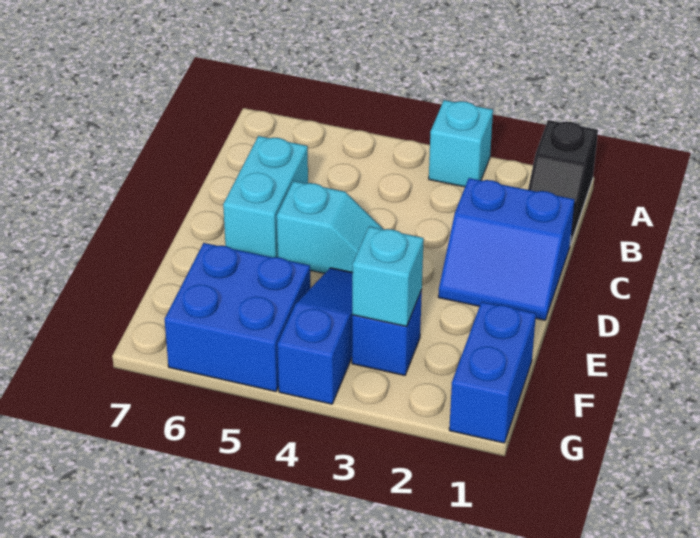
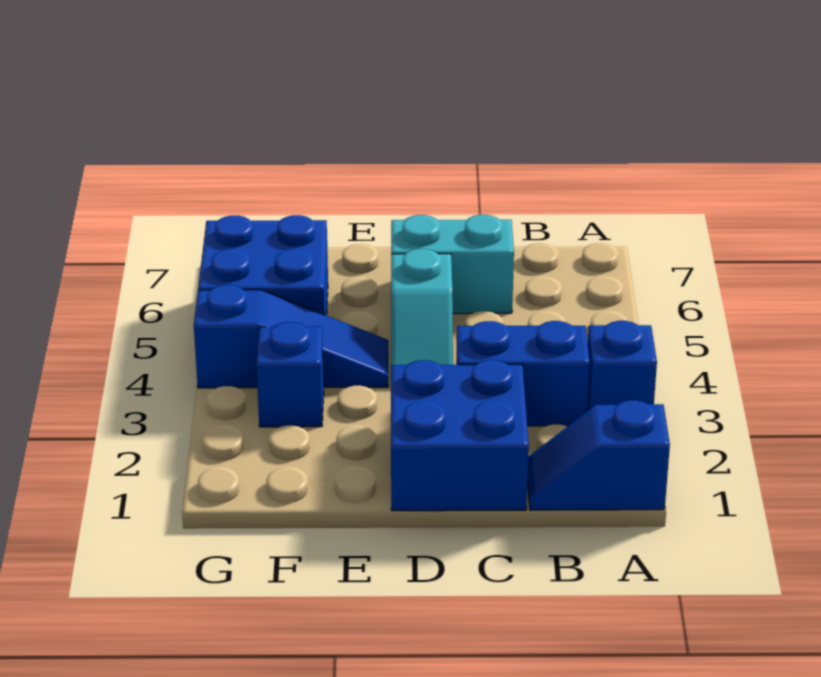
black slope A1:B1 level 1 top A -> blue slope A1:B1 level 1 top A
cyan brick A3 level 1 -> blue brick A3 level 1
blue slope C1:D2 level 1 top C -> blue brick C1:D2 level 1
blue brick F1:G1 level 1 -> blue brick B3:C3 level 1
cyan brick F3 level 2 -> none

